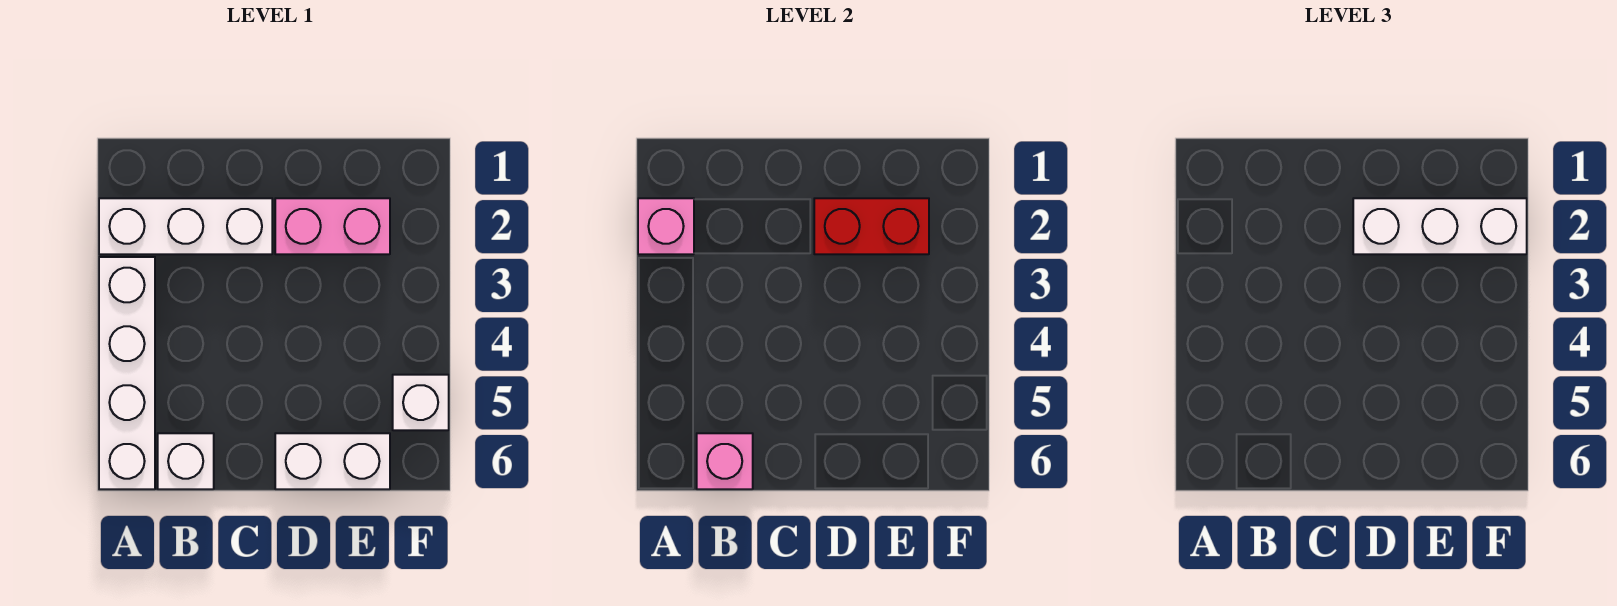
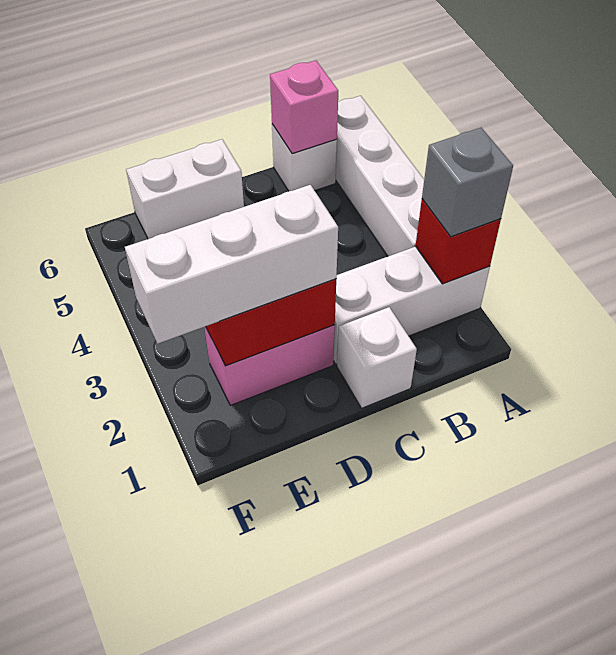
pink brick A2 level 2 -> red brick A2 level 2
none -> grey brick A2 level 3
white brick F5 level 1 -> white brick C1 level 1

